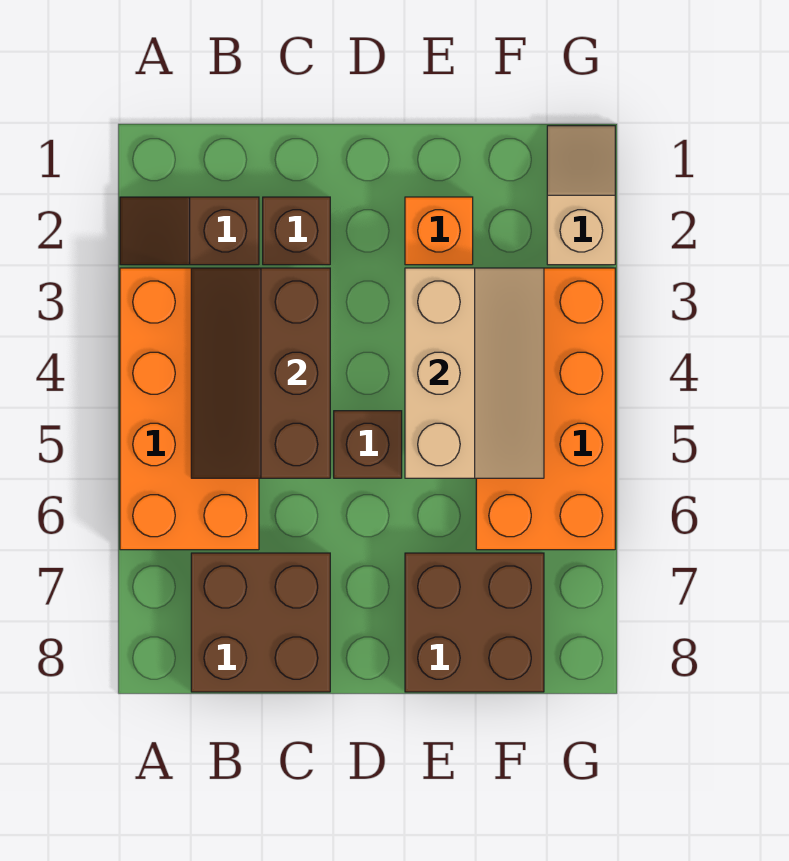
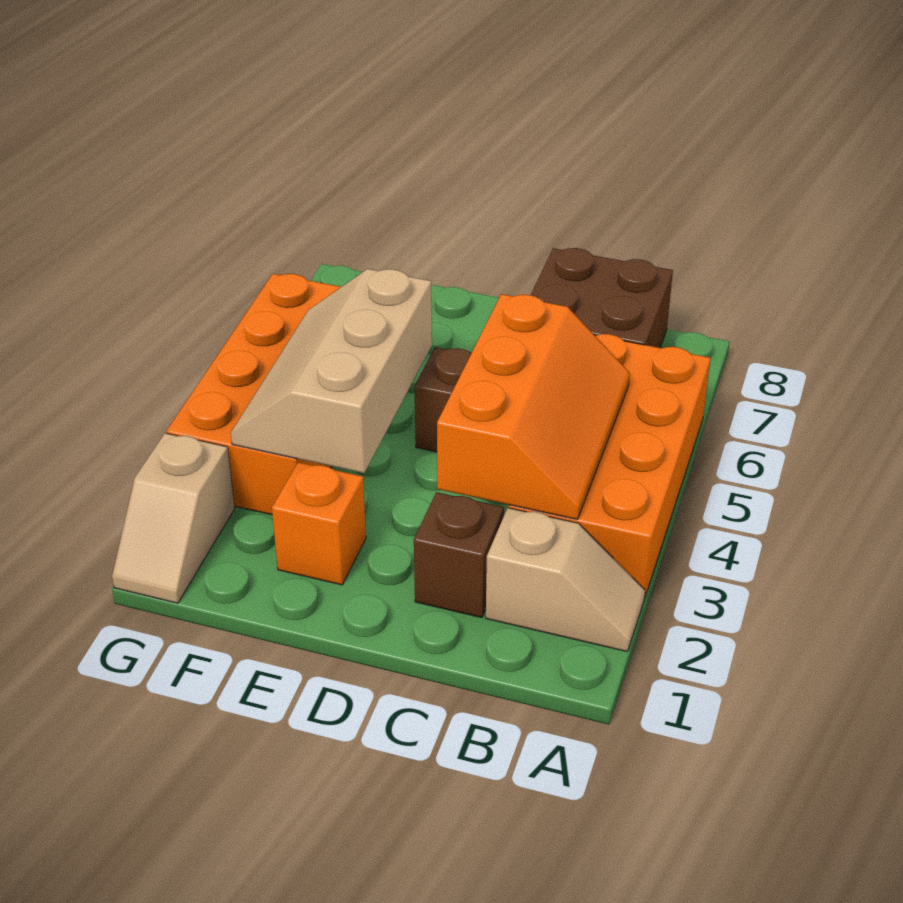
brown slope A2:B2 level 1 top B -> tan slope A2:B2 level 1 top B
brown slope B3:C5 level 2 top C -> orange slope B3:C5 level 2 top C
brown brick E7:F8 level 1 -> none

